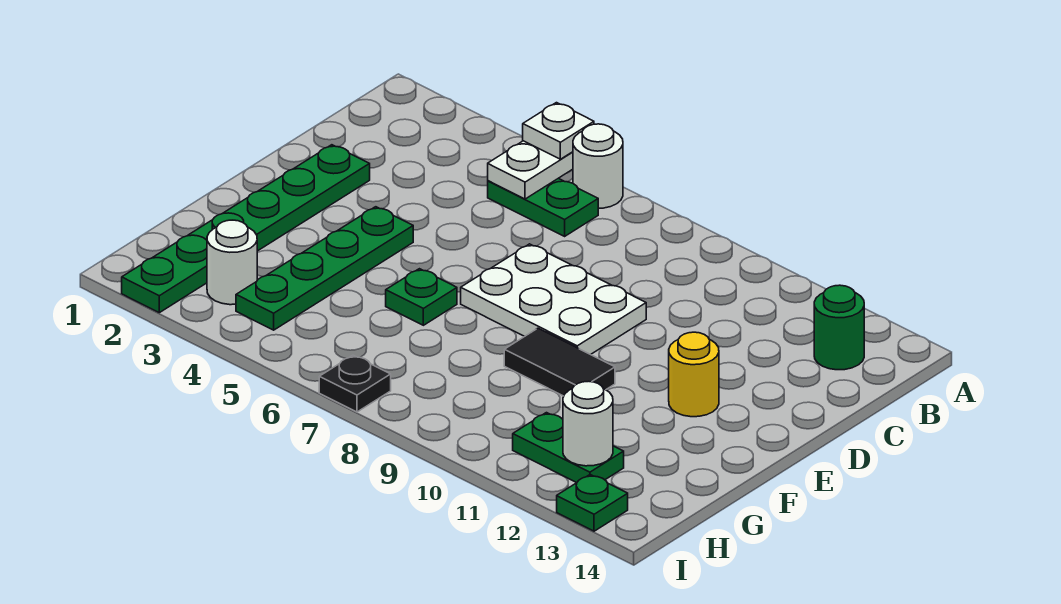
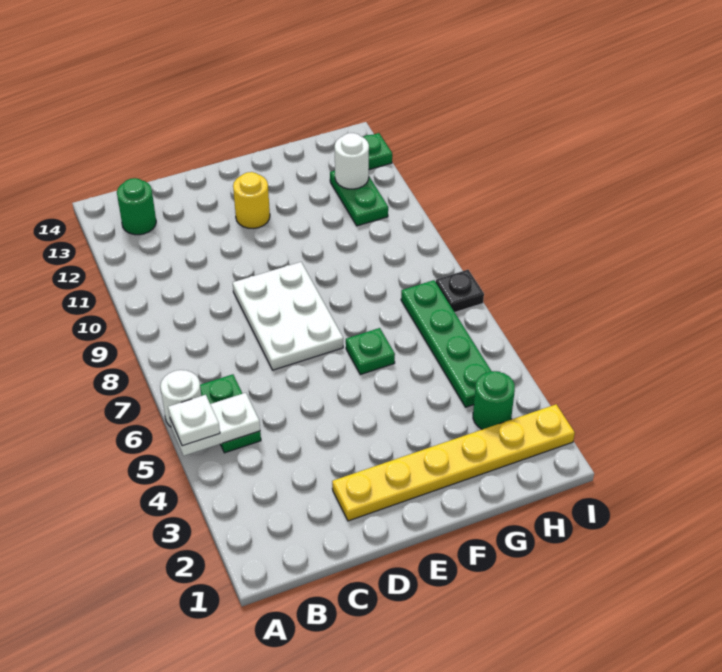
green plate D2:I2 level 1 -> yellow plate D2:I2 level 1
green plate E4:H4 level 1 -> green plate H4:H7 level 1
black tile F9:F10 level 1 -> none
white round brick H3 level 1 -> green round brick H3 level 1

